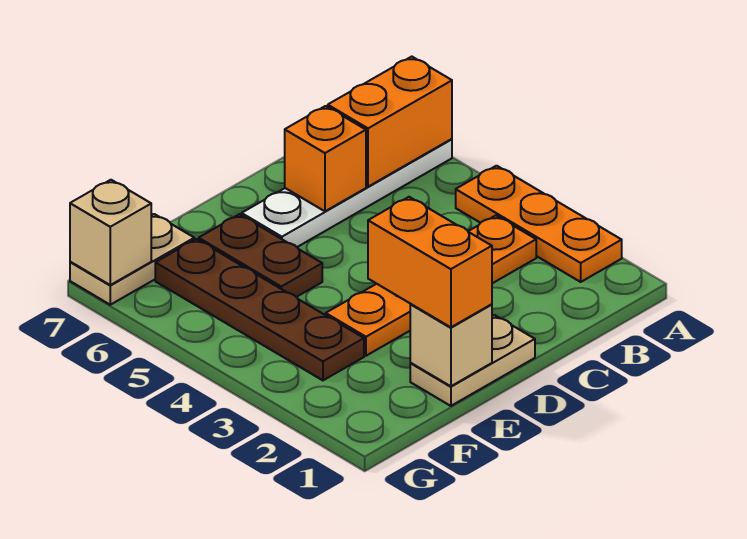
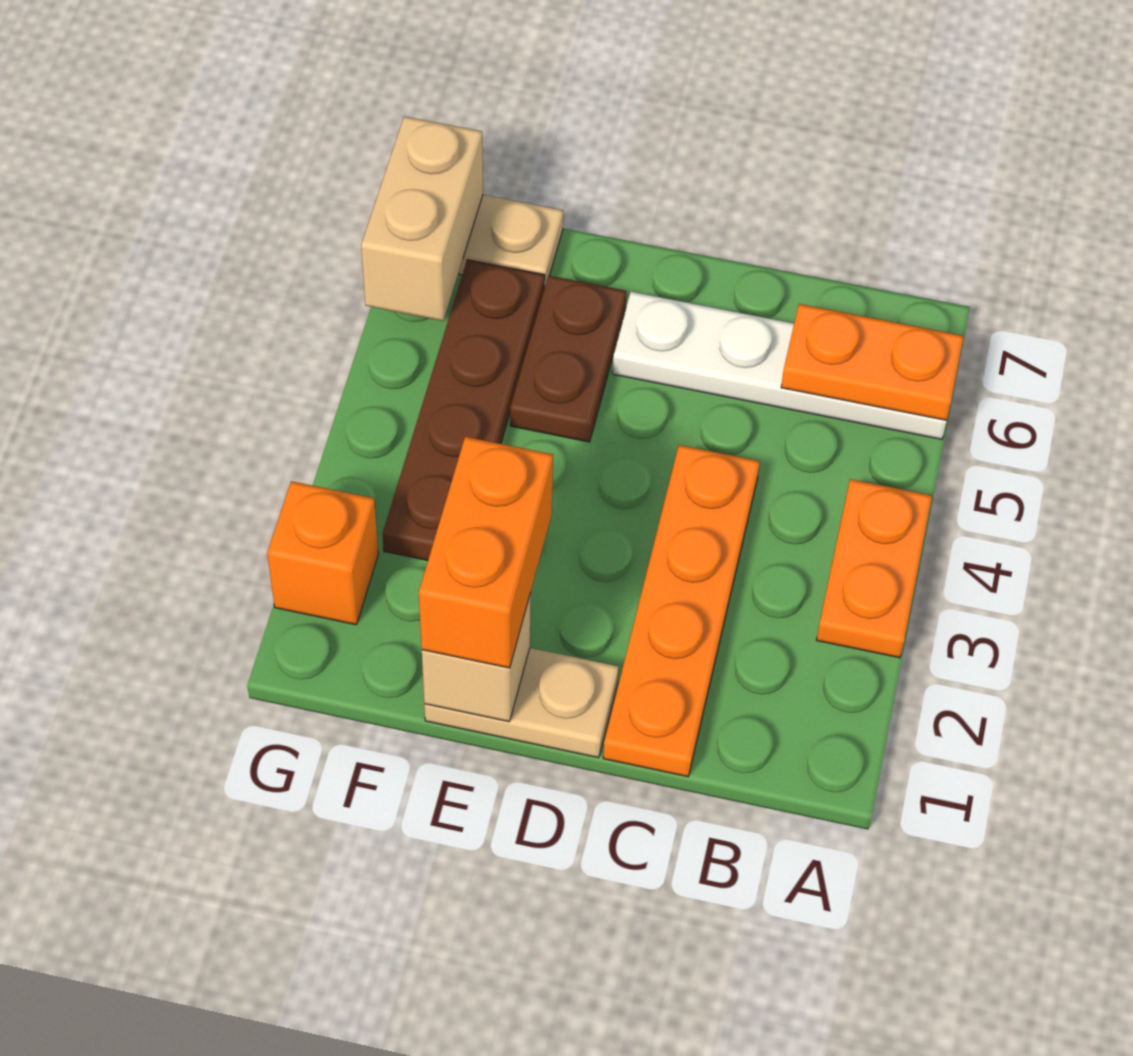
orange plate A2:A4 level 1 -> orange plate A3:A4 level 1
orange brick A6:B6 level 2 -> orange plate A6:B6 level 2
orange plate B3:E3 level 1 -> orange plate C1:C4 level 1
orange brick C6 level 2 -> orange brick G2 level 1
tan brick G7 level 2 -> tan brick G6:G7 level 2

